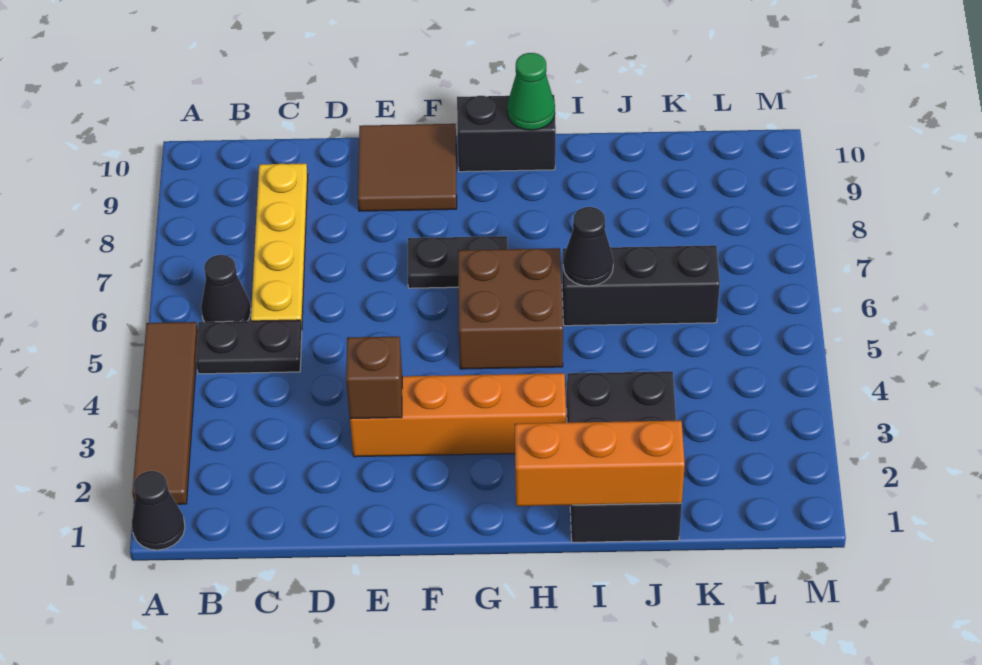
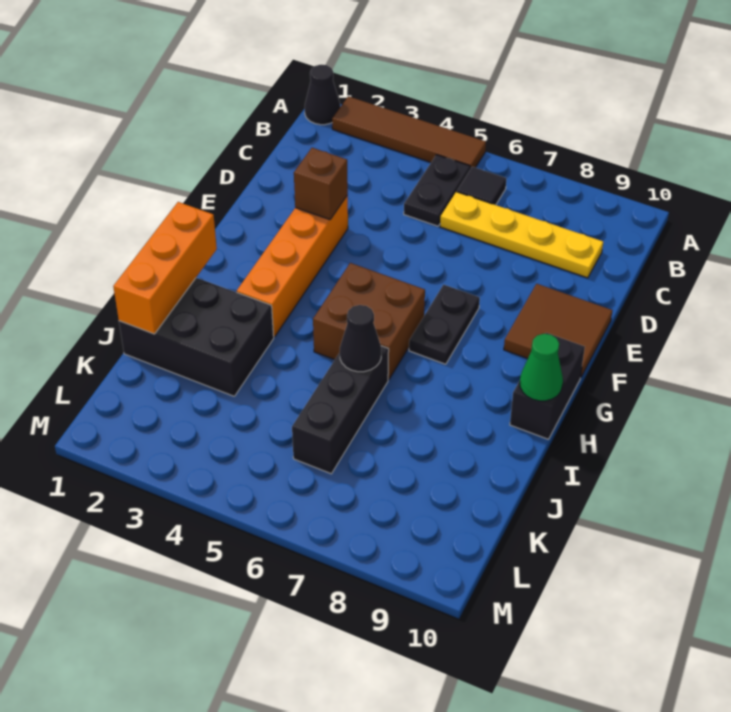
black cone B6 level 1 -> black tile B6 level 1

